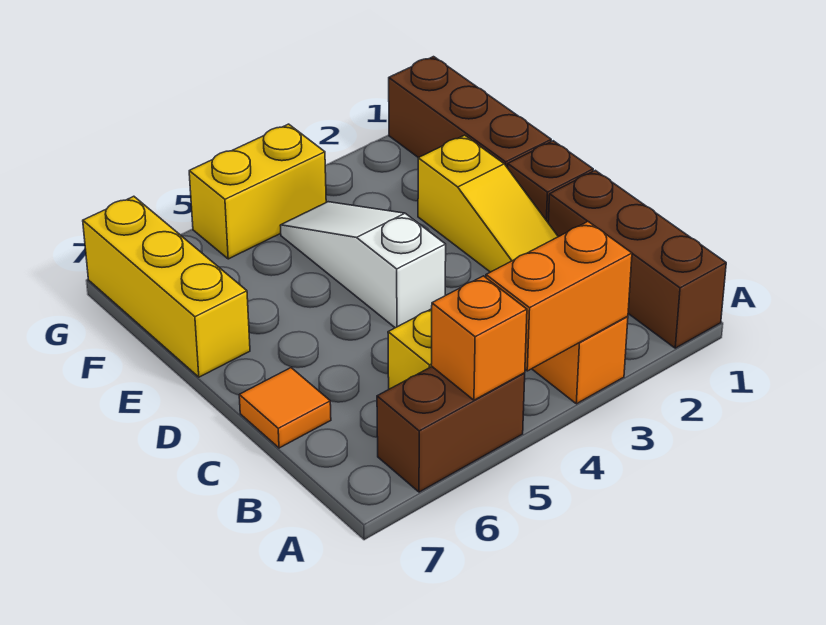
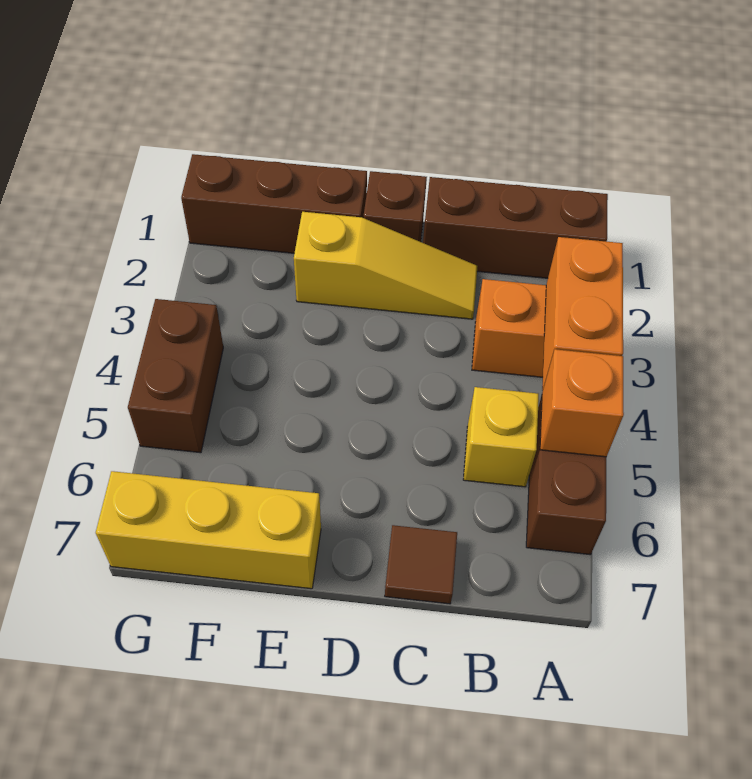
orange tile C7 level 1 -> brown tile C7 level 1
white slope D4:F4 level 1 top D -> none
yellow brick G4:G5 level 1 -> brown brick G4:G5 level 1

